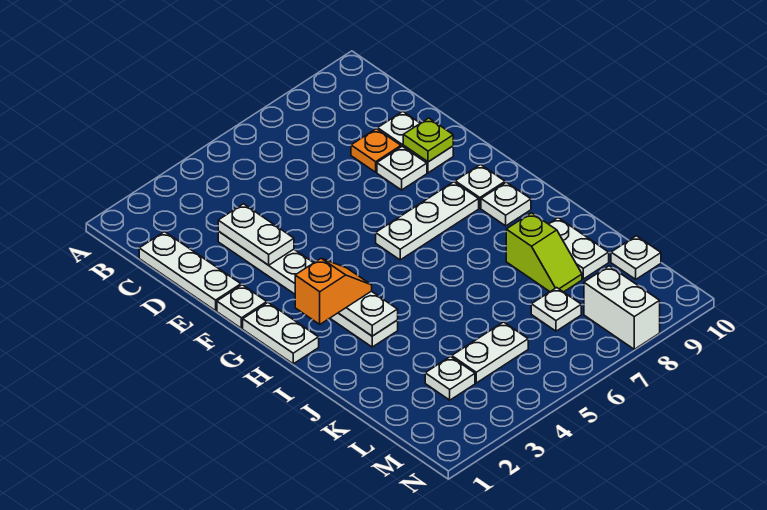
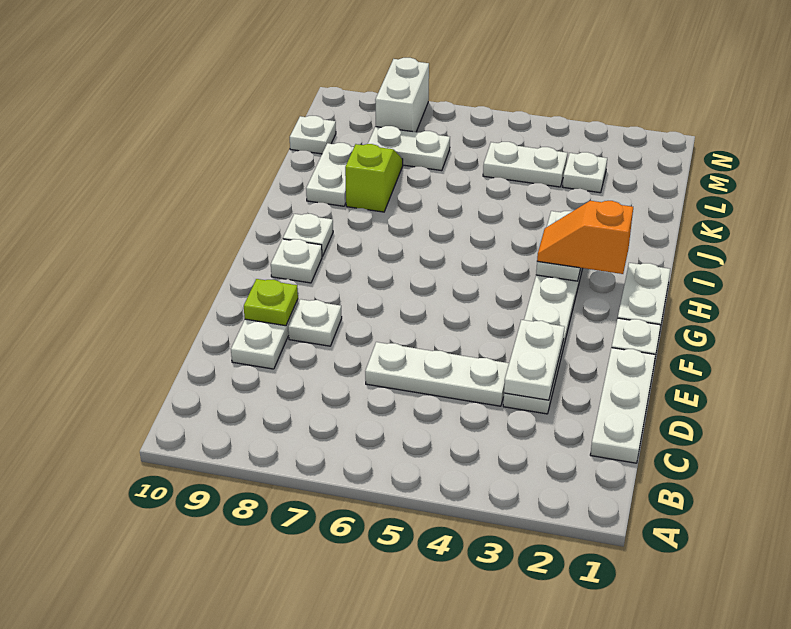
orange plate D8 level 1 -> none
white plate G6:G8 level 1 -> white plate D4:D6 level 1
white plate L7 level 1 -> white plate L7:L8 level 1

